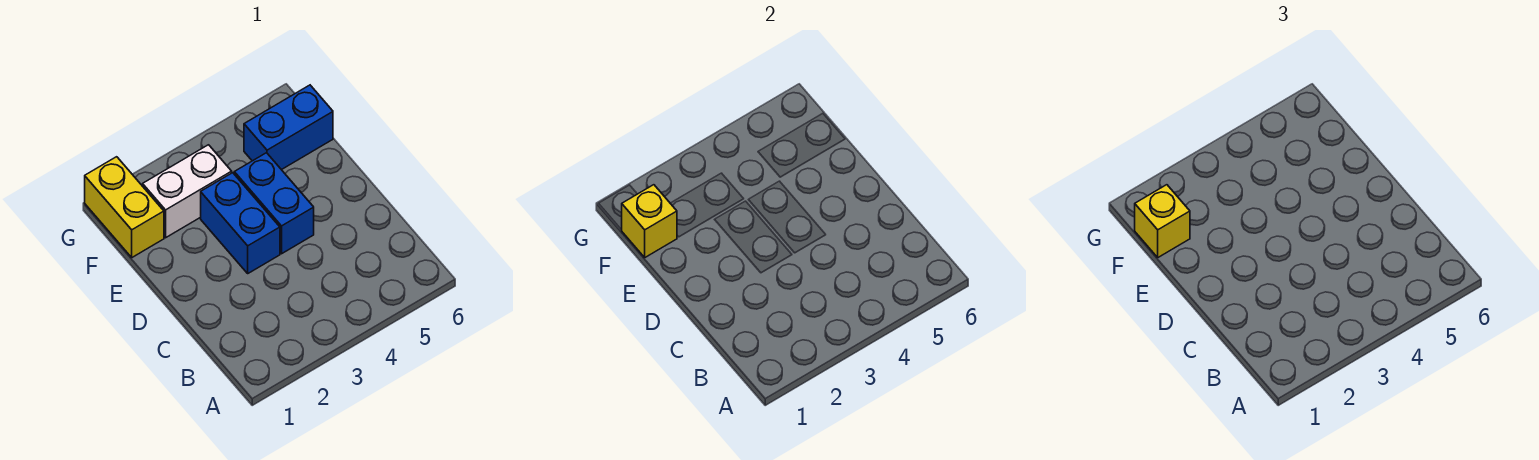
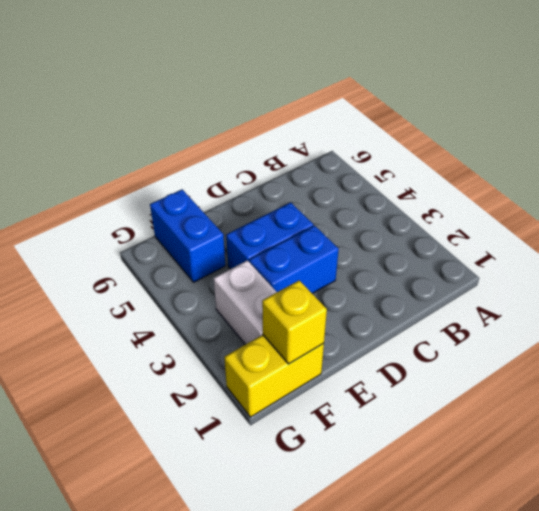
yellow brick F1 level 3 -> none

